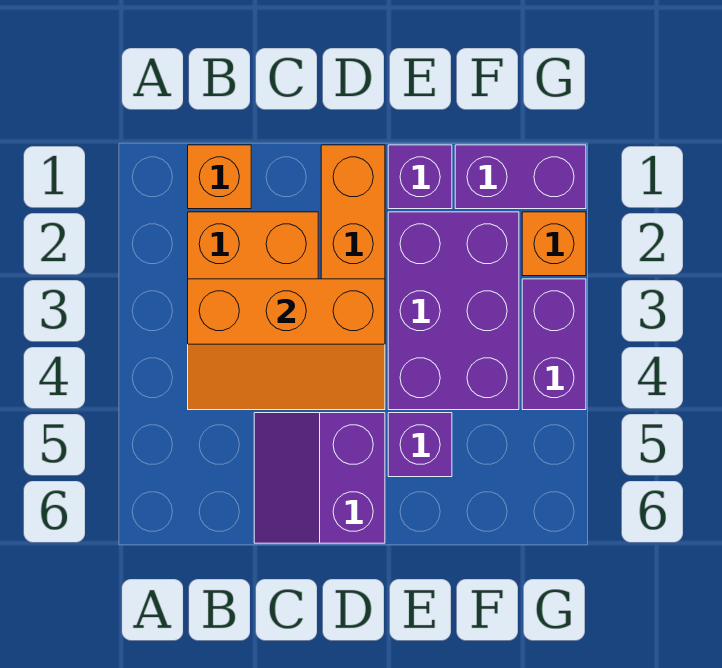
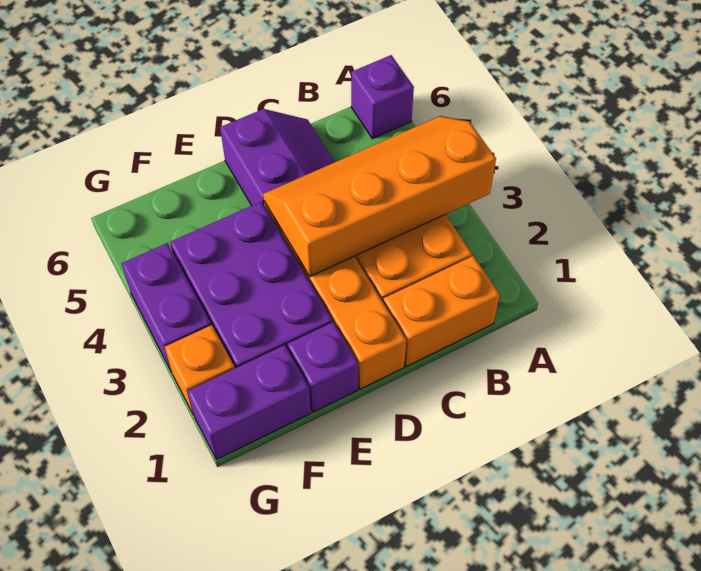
orange brick B1 level 1 -> orange brick B1:C1 level 1
orange slope B3:D4 level 2 top 3 -> orange slope A3:D4 level 2 top 3
purple brick E5 level 1 -> purple brick A6 level 1

